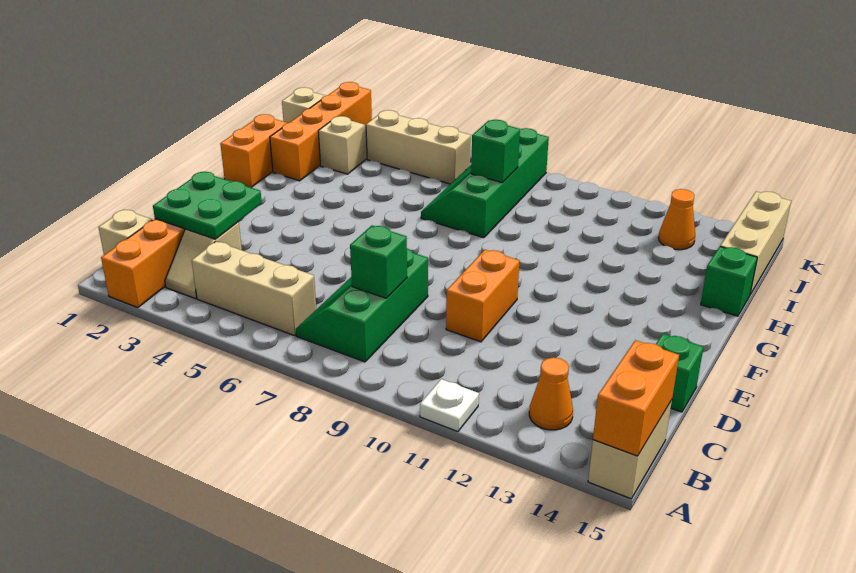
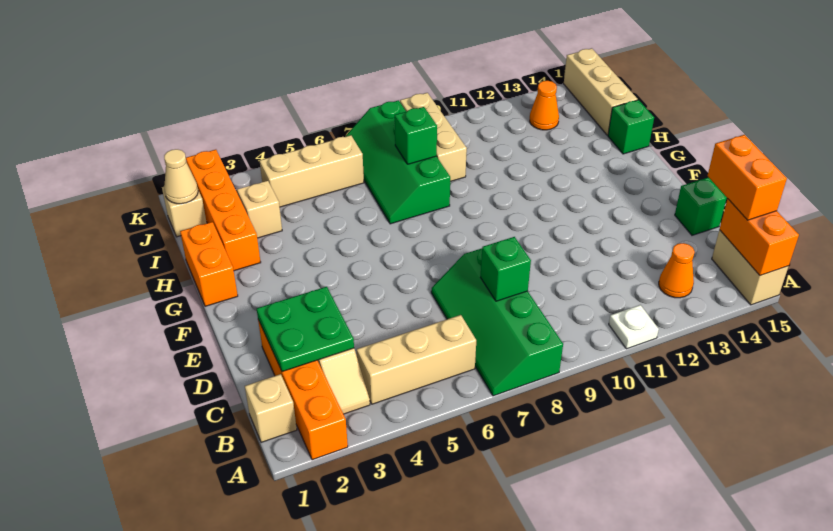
green slope B7:D8 level 1 top 8 -> green slope A7:D8 level 1 top 8
orange brick D10:E10 level 1 -> orange brick B15:C15 level 3
none -> tan brick I9:K9 level 1
none -> tan cone J1 level 2

